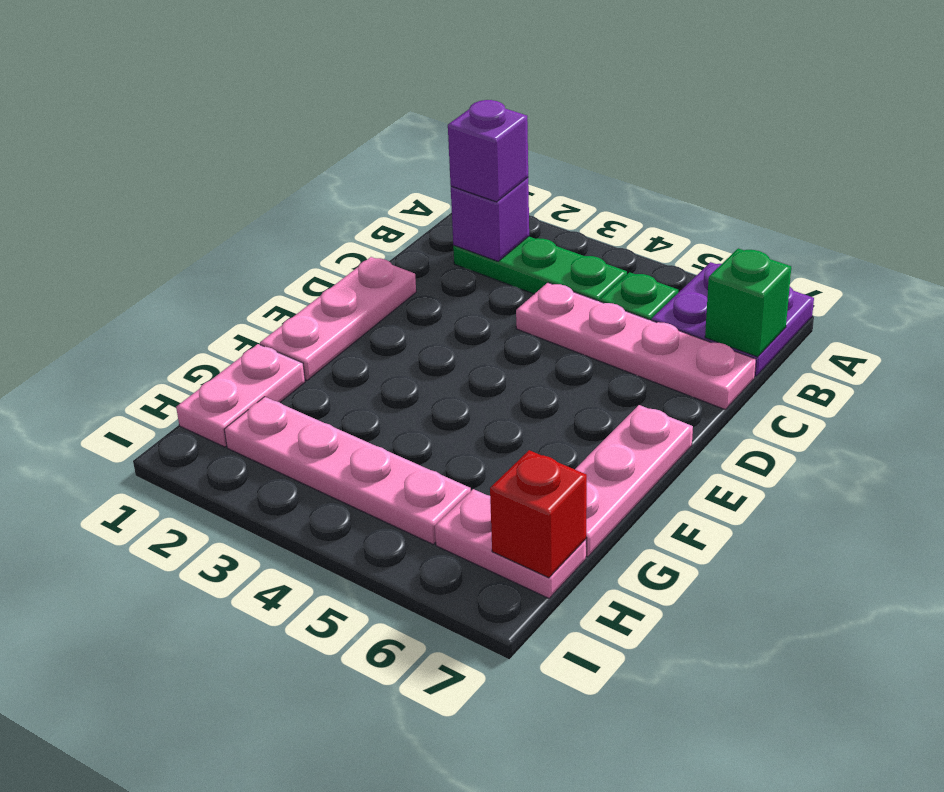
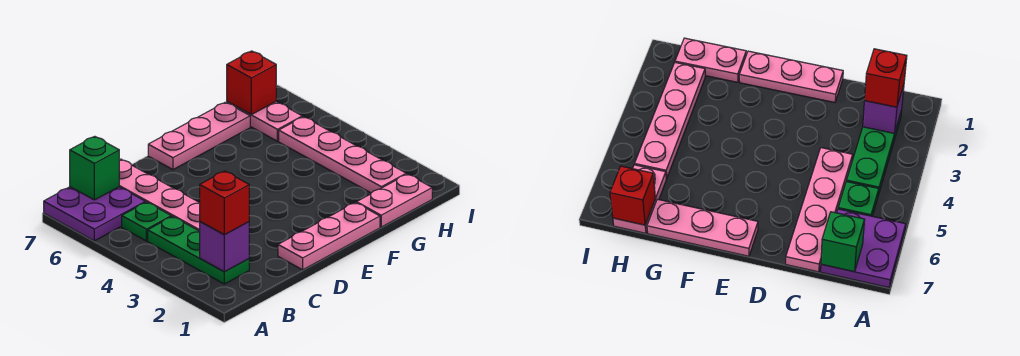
purple brick B2 level 3 -> red brick B2 level 3

